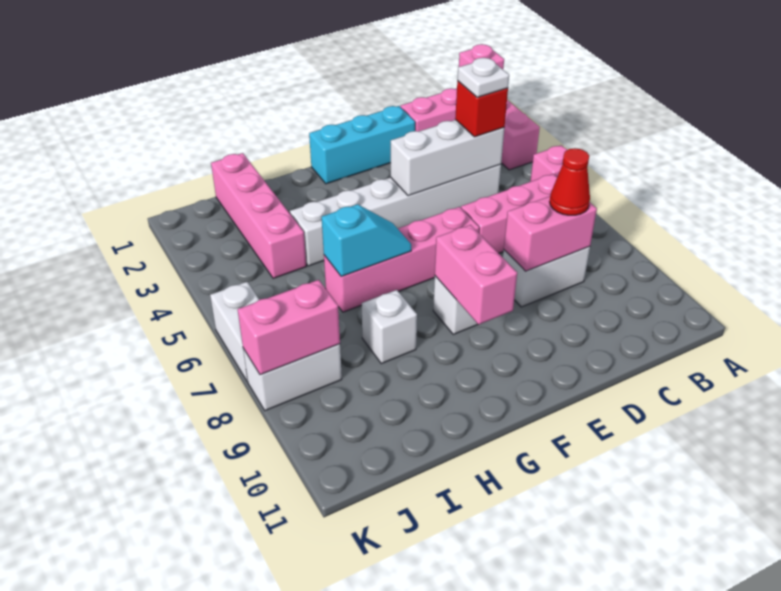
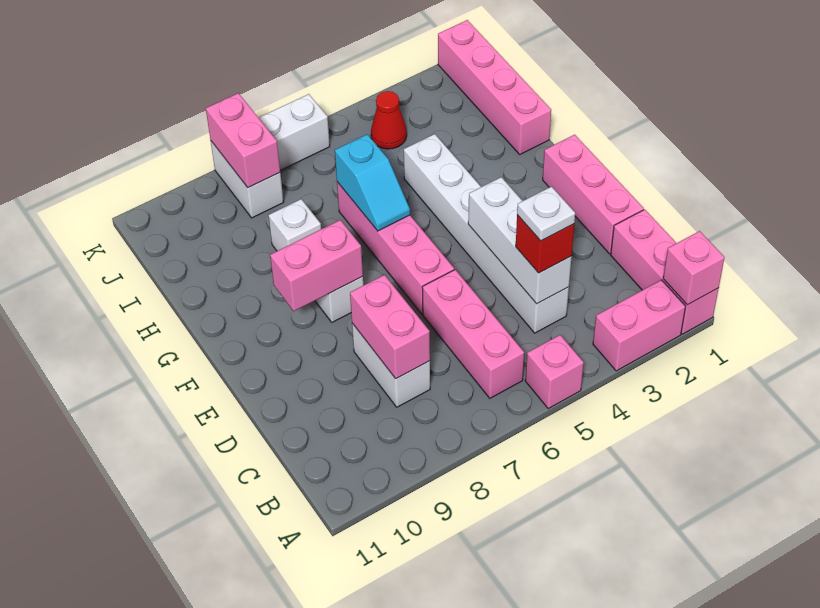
red cone C8 level 3 -> red cone J4 level 1
cyan brick D1:F1 level 1 -> pink brick D1:F1 level 1
pink brick I1:I4 level 1 -> pink brick H1:K1 level 1

